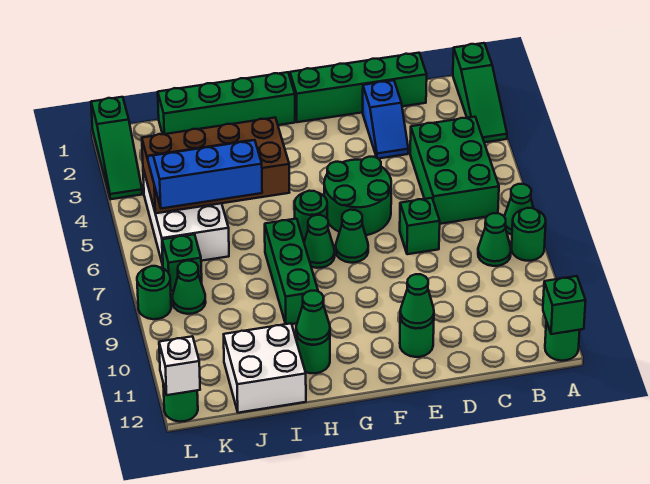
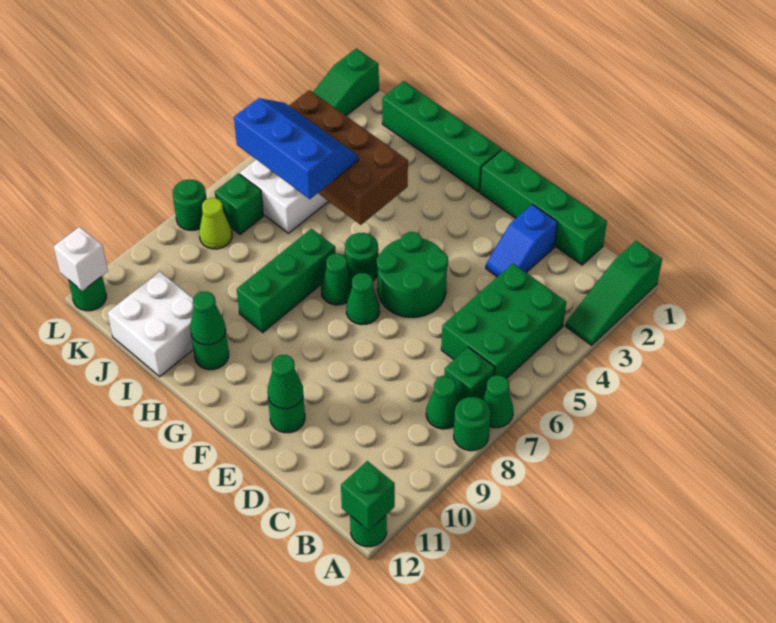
green brick D7 level 1 -> green brick B7 level 1
green cone K8 level 1 -> lime cone K8 level 1

